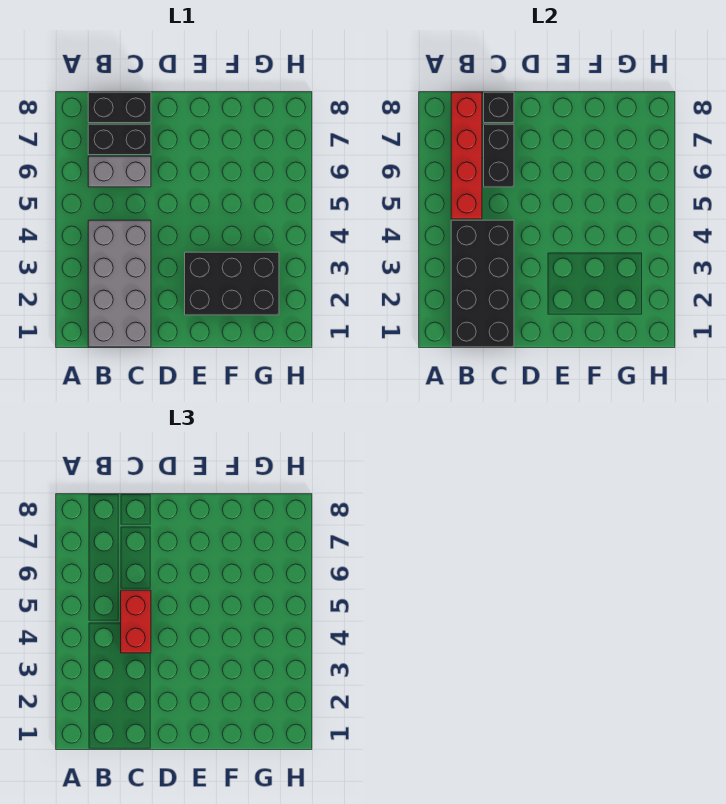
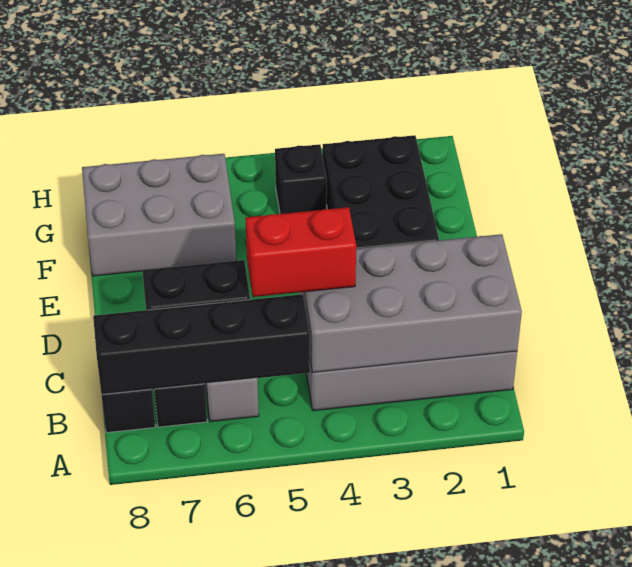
black brick B1:C4 level 2 -> grey brick B1:C4 level 2
red brick B5:B8 level 2 -> black brick B5:B8 level 2
black brick C8 level 2 -> black brick G4 level 1
none -> grey brick F6:G8 level 1

